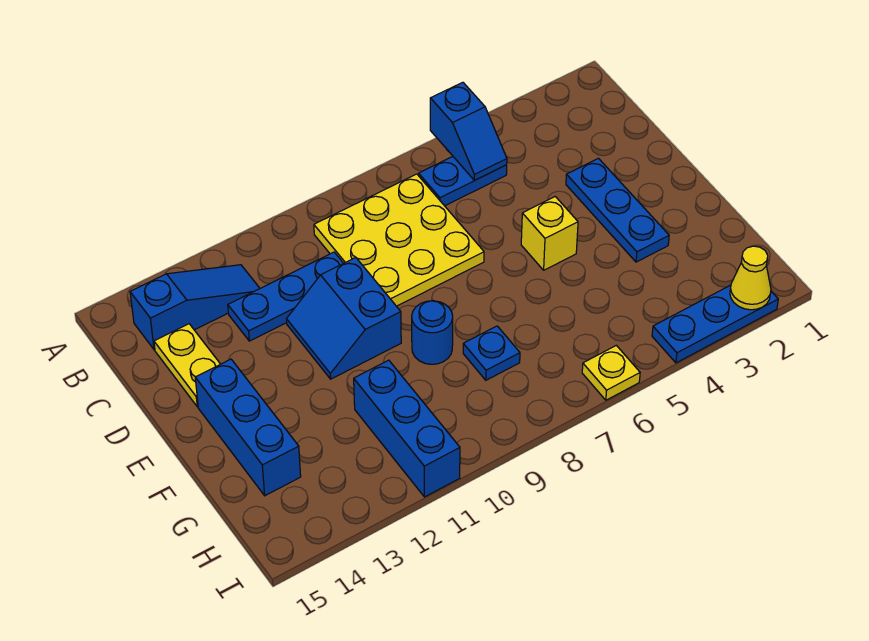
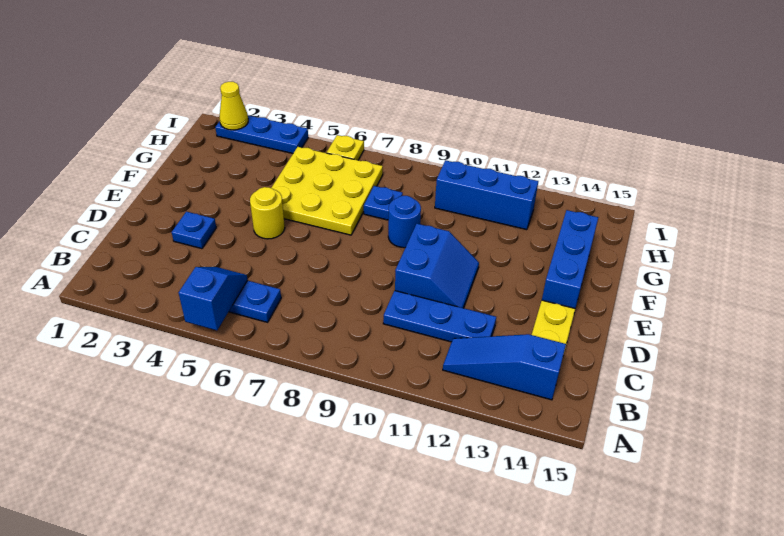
yellow plate B7:D9 level 1 -> yellow plate F5:H7 level 1
blue plate D3:F3 level 1 -> blue plate D3 level 1
yellow brick E5 level 1 -> yellow round brick E5 level 1
blue brick G11:I11 level 1 -> blue brick H10:H12 level 1

